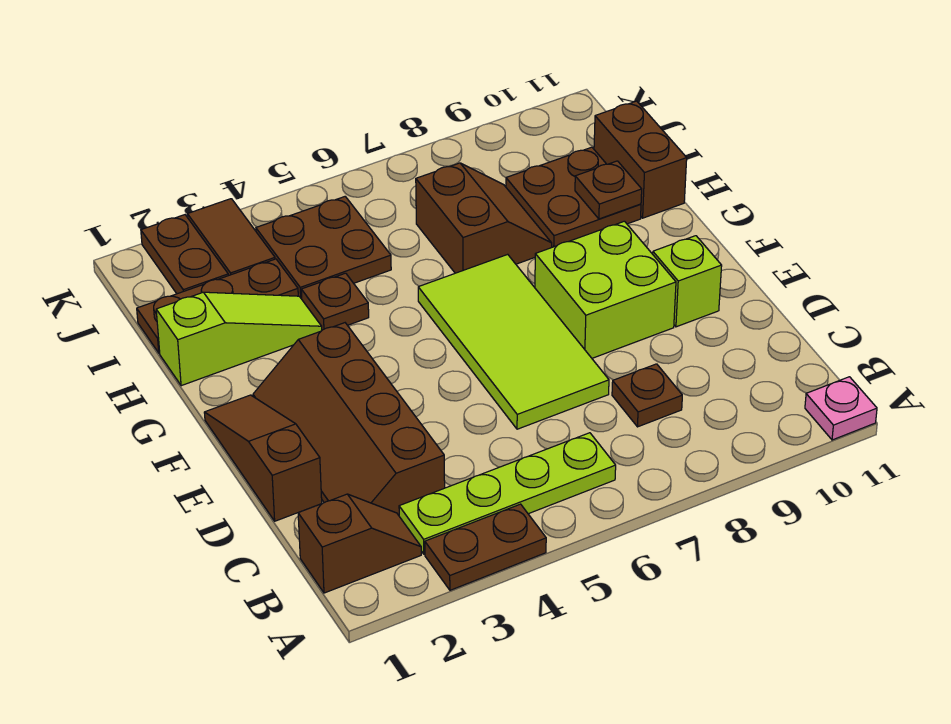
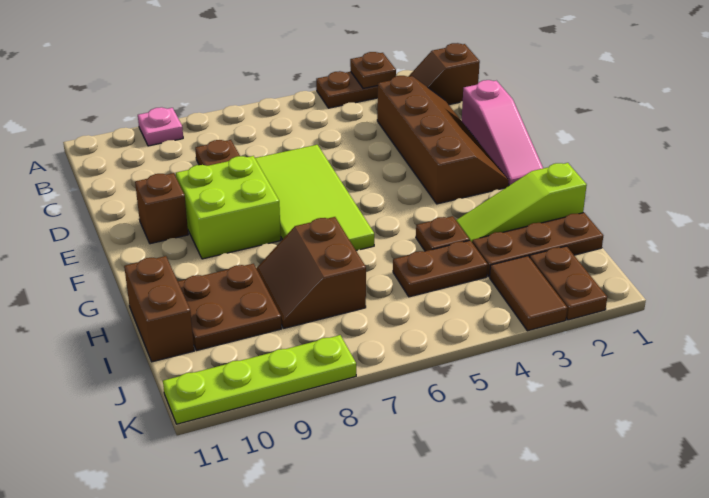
pink plate A11 level 1 -> pink plate A9 level 1
lime plate B3:B6 level 1 -> lime plate K8:K11 level 1
brown slope D1:F1 level 1 top D -> pink slope D1:F1 level 1 top D
lime brick E10 level 1 -> brown brick E10 level 1
brown plate H10 level 2 -> brown plate A3 level 2
brown plate I4:J5 level 1 -> brown plate I4:I5 level 1

